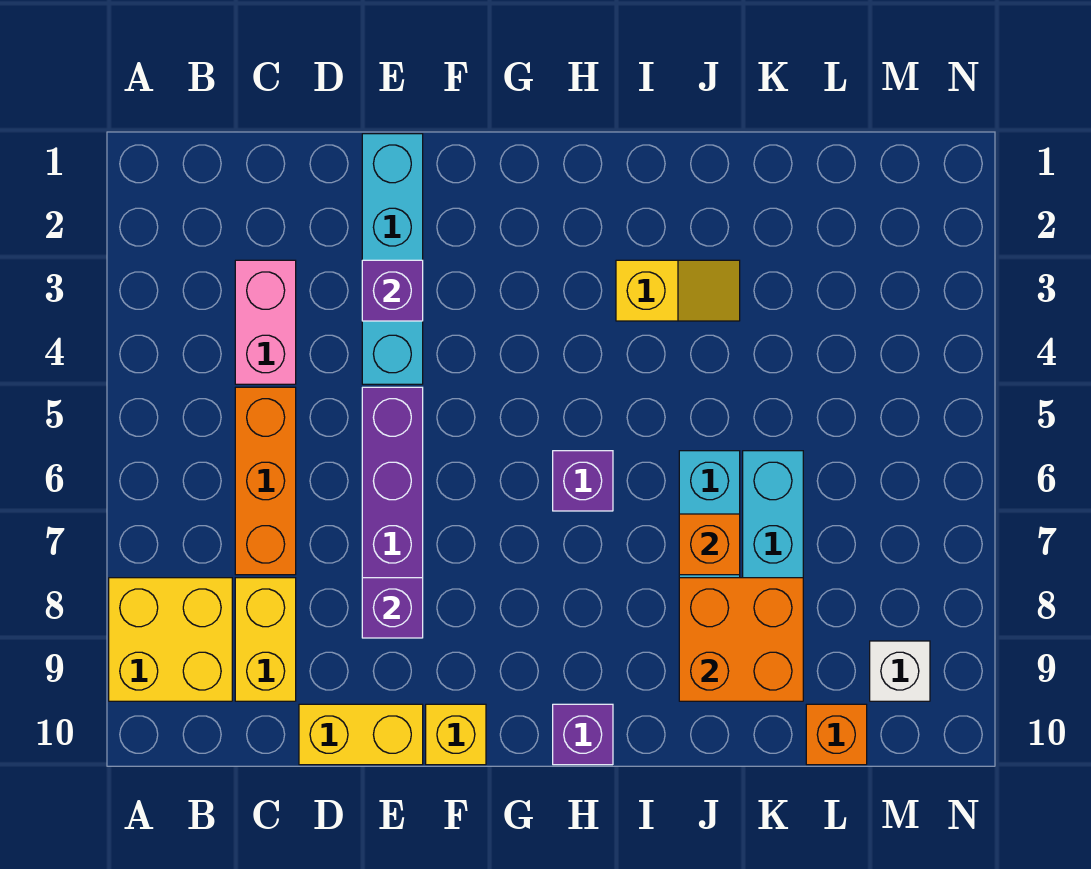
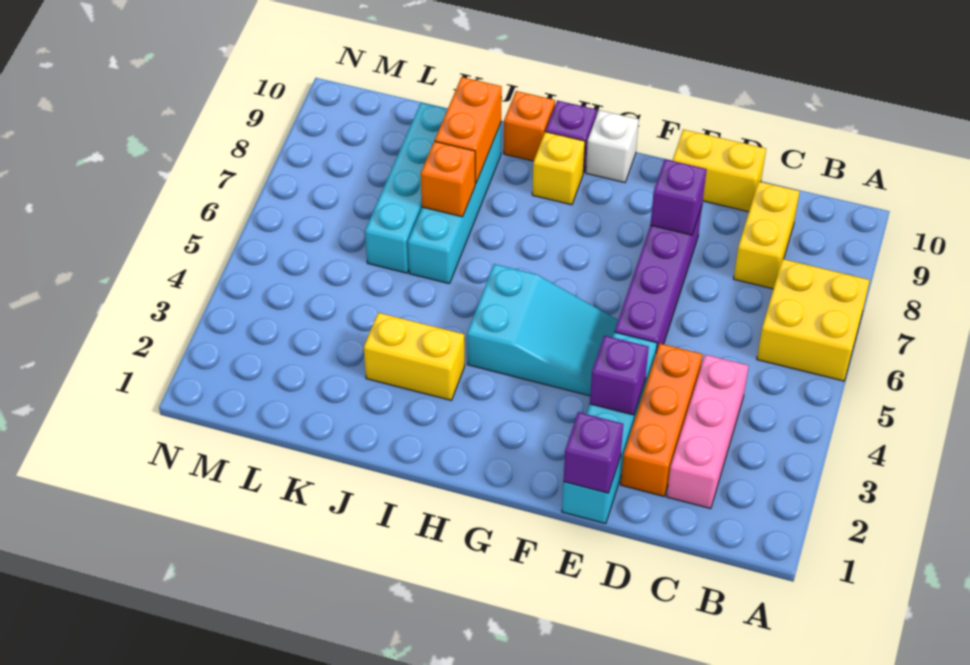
yellow brick A8:B9 level 1 -> yellow brick A6:B7 level 1
pink brick C3:C4 level 1 -> pink brick C2:C4 level 1
orange brick C5:C7 level 1 -> orange brick D2:D4 level 1
none -> cyan slope F4:H5 level 1 top H
yellow brick F10 level 1 -> yellow brick H9 level 1
purple brick H6 level 1 -> purple brick E1 level 2
yellow slope I3:J3 level 1 top I -> yellow brick I3:J3 level 1
orange brick J8:K9 level 2 -> orange brick J8:J9 level 2
orange brick L10 level 1 -> orange brick I10 level 1
white brick M9 level 1 -> white brick G10 level 1

